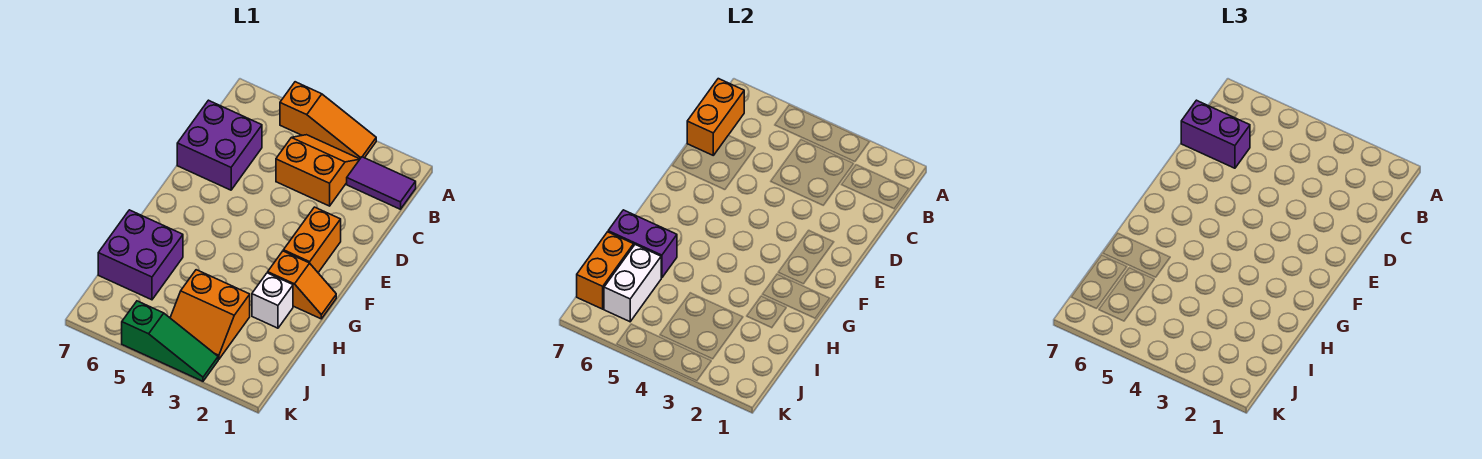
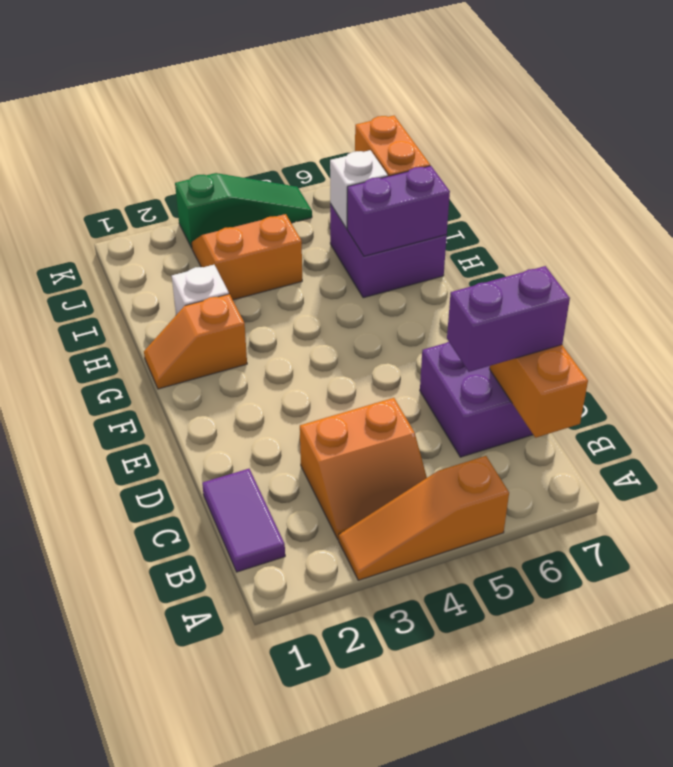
purple tile B1:B2 level 1 -> purple tile B1:C1 level 1
orange brick E2:F2 level 1 -> none
white brick I6:J6 level 2 -> white brick I6 level 2
green slope K3:K5 level 1 top 5 -> green slope K3:K5 level 1 top 3

